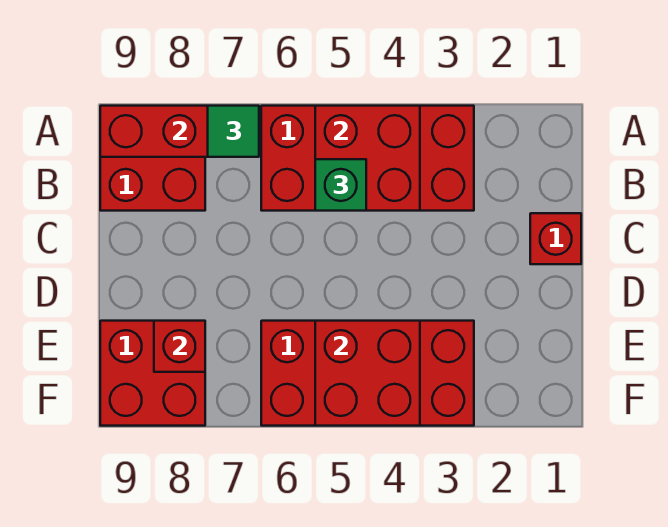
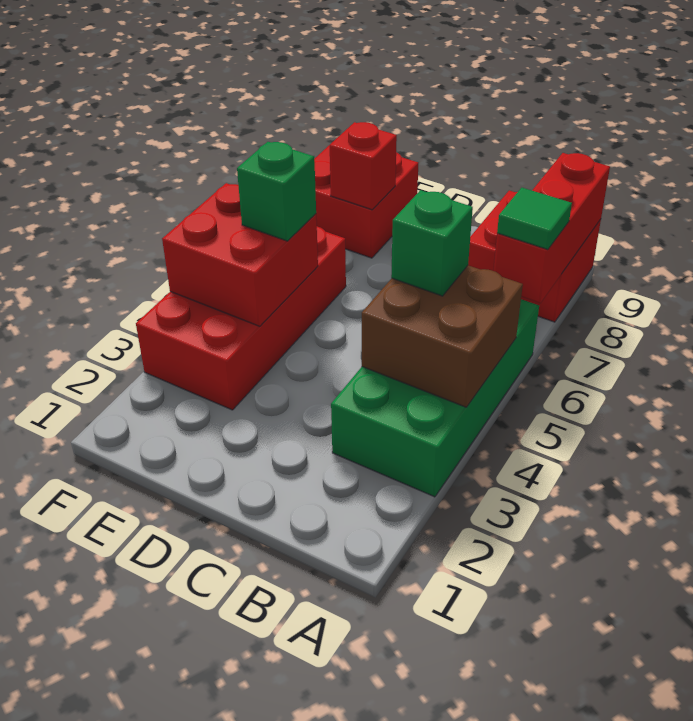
red brick A3:B6 level 1 -> green brick A3:B6 level 1
red brick A4:B5 level 2 -> brown brick A4:B5 level 2
red brick C1 level 1 -> none
none -> green brick E5 level 3

